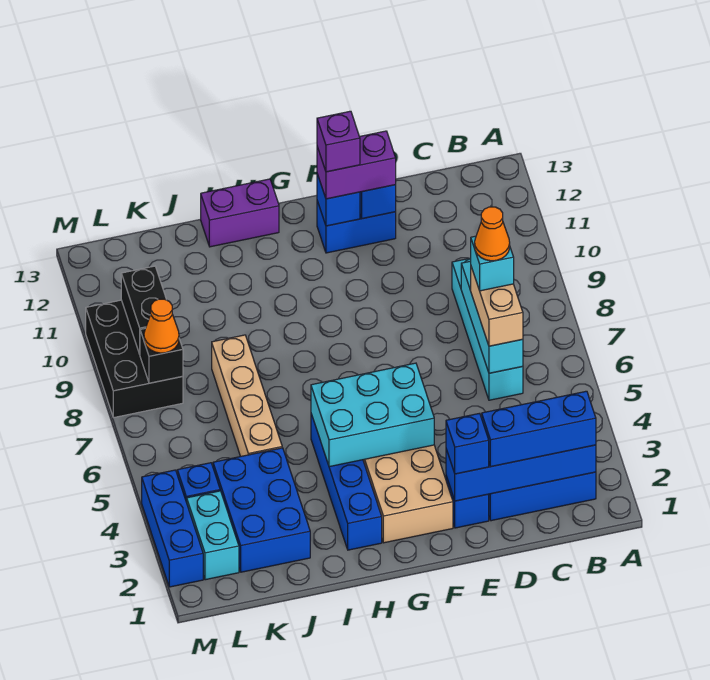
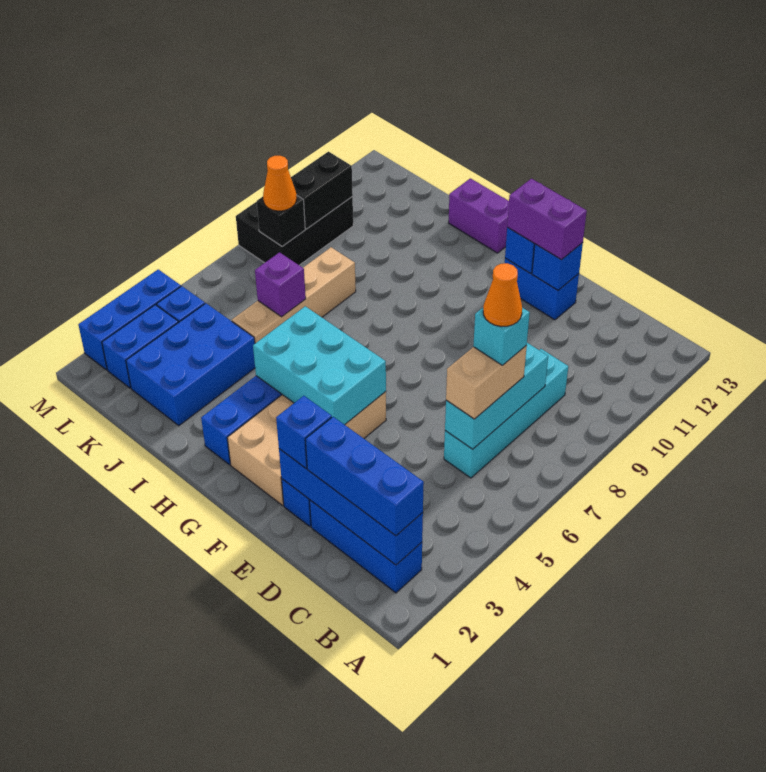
purple brick F12 level 4 -> purple brick J6 level 2
cyan brick L2:L3 level 1 -> blue brick L2:L3 level 1

